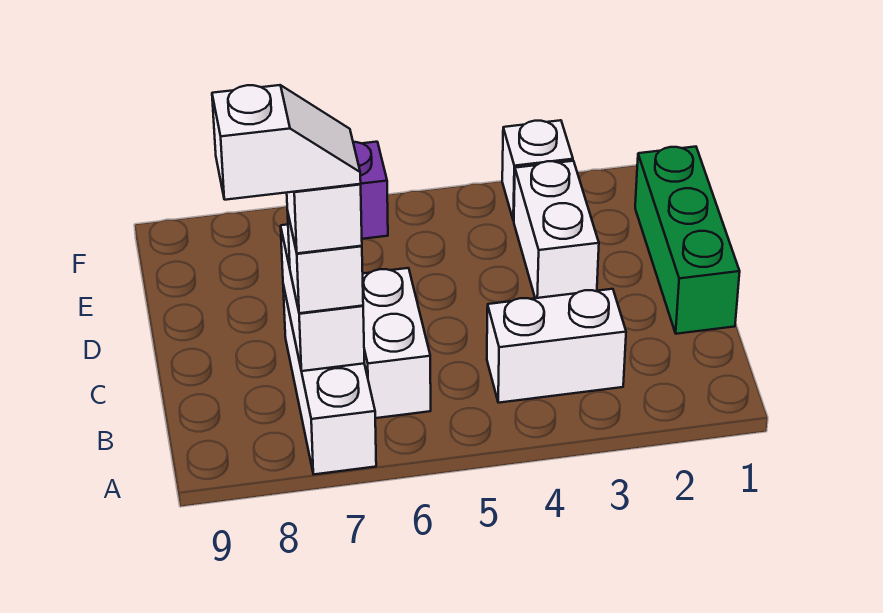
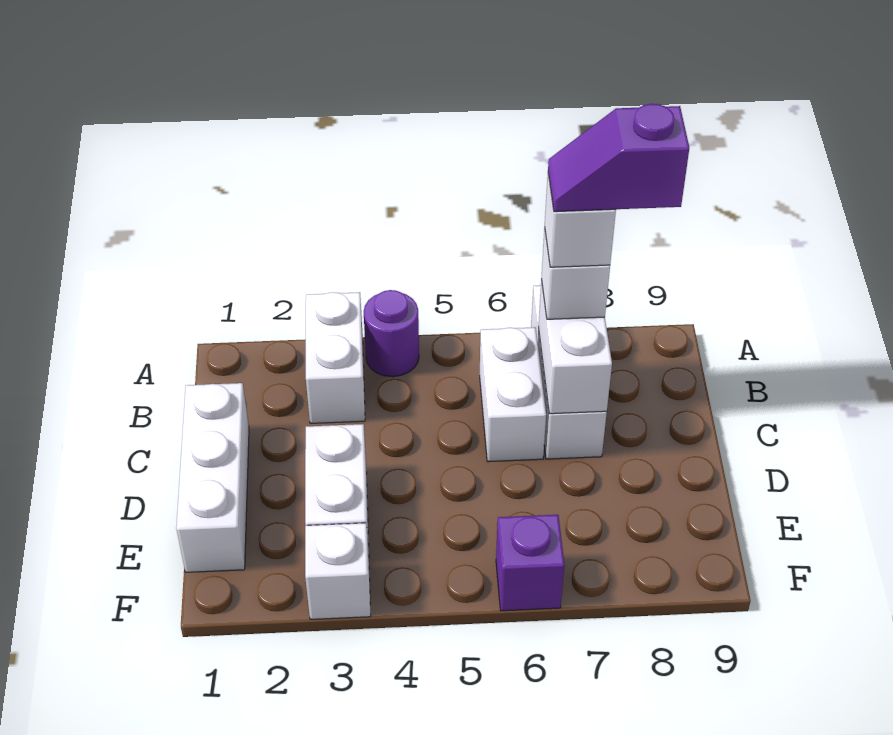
none -> purple round brick A4 level 1
white brick B3:B4 level 1 -> white brick A3:B3 level 1
white slope B7:B8 level 5 top 8 -> purple slope B7:B8 level 5 top 8
green brick C1:E1 level 1 -> white brick C1:E1 level 1

